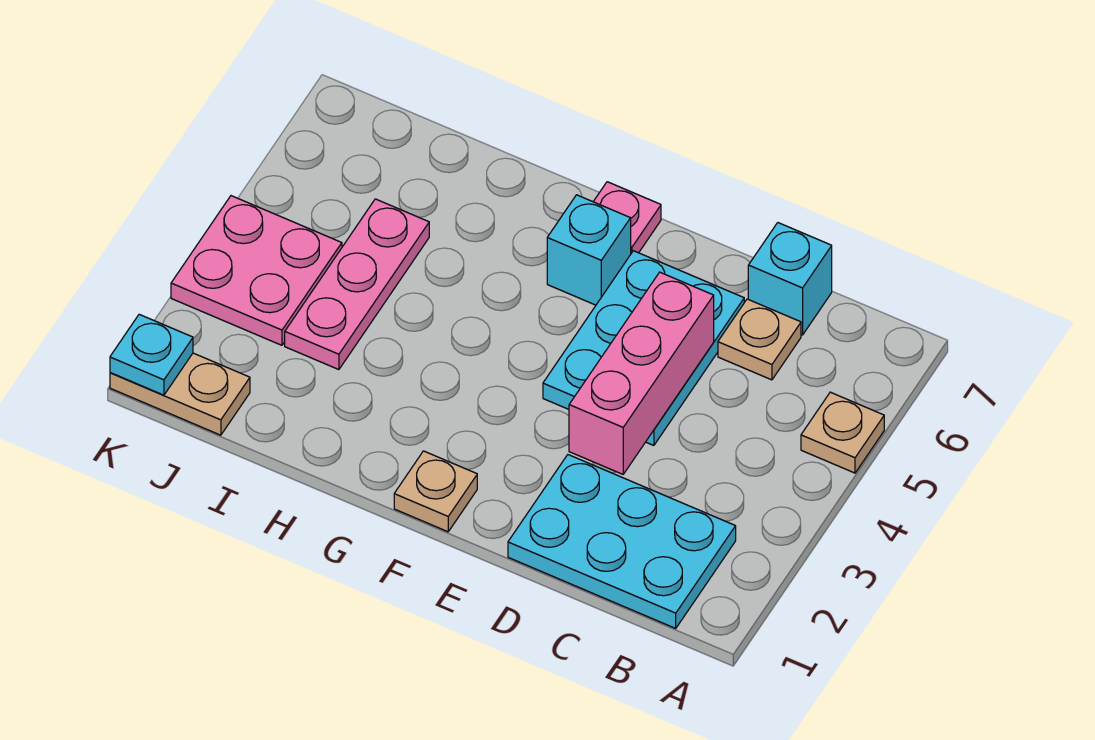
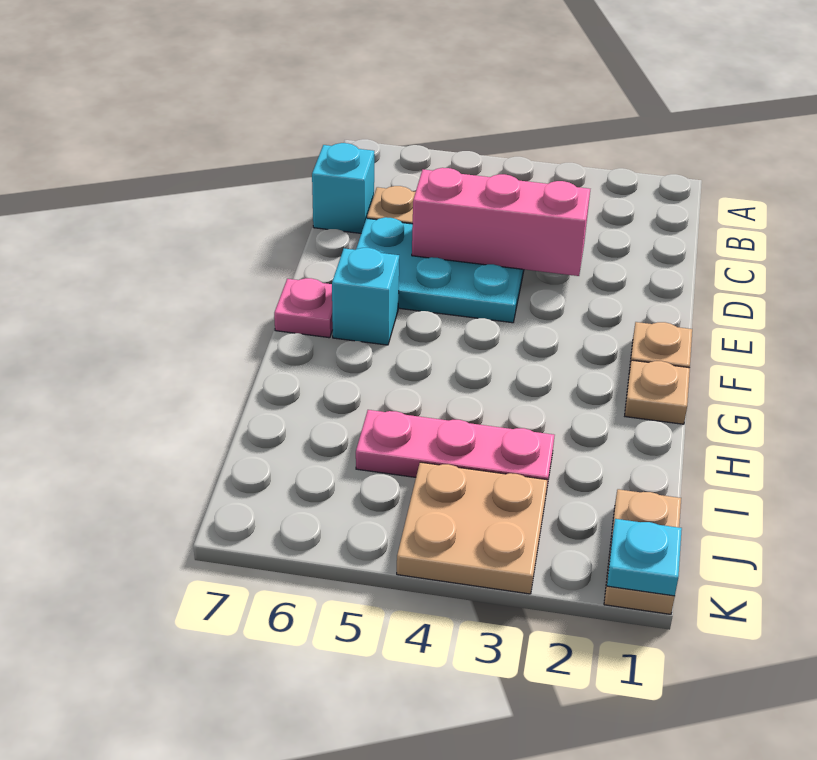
tan plate A5 level 1 -> tan plate G1 level 1
cyan plate B1:D2 level 1 -> none
pink plate J3:K4 level 1 -> tan plate J3:K4 level 1

